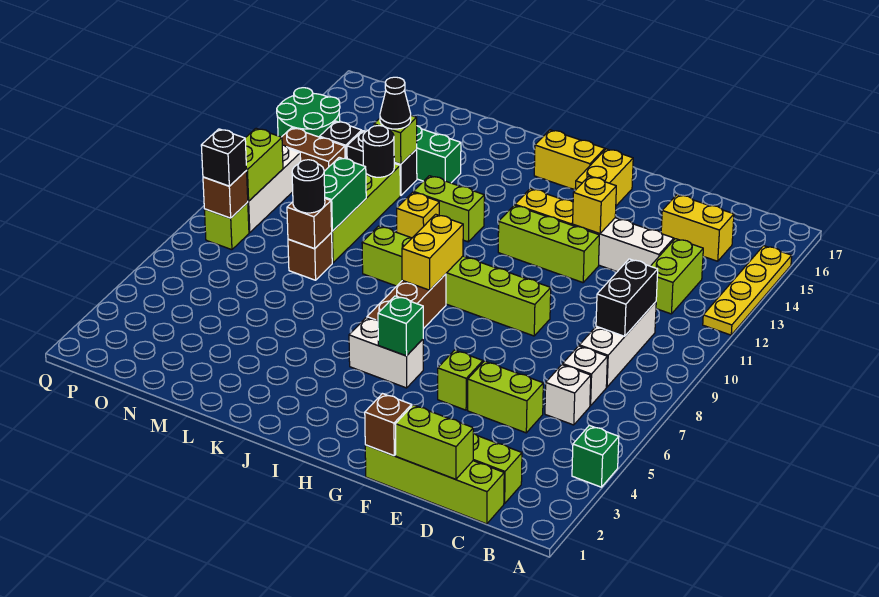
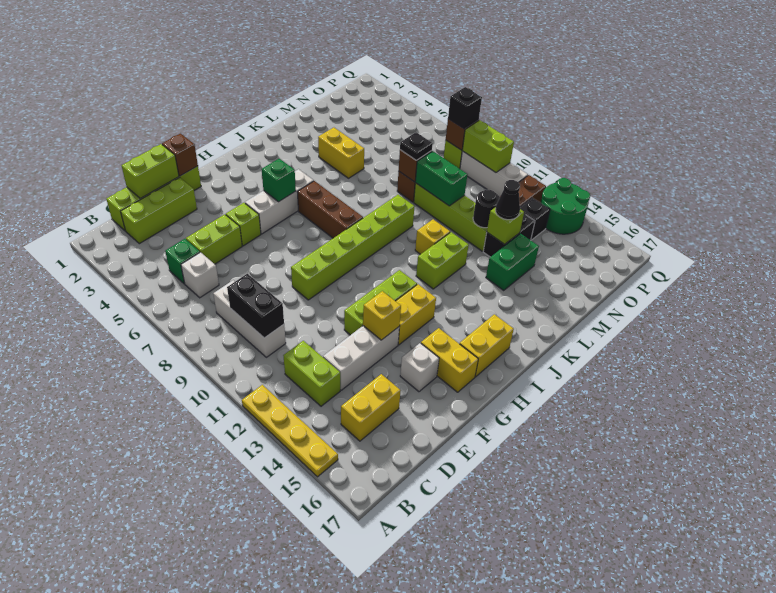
green brick A4 level 1 -> green brick C5 level 1
white brick C7 level 1 -> white brick F15 level 1
white brick H5:I5 level 1 -> white brick G5:I5 level 1
yellow brick I8:I9 level 2 -> yellow brick L4:L5 level 1
black round brick M8 level 3 -> black plate M8 level 3

